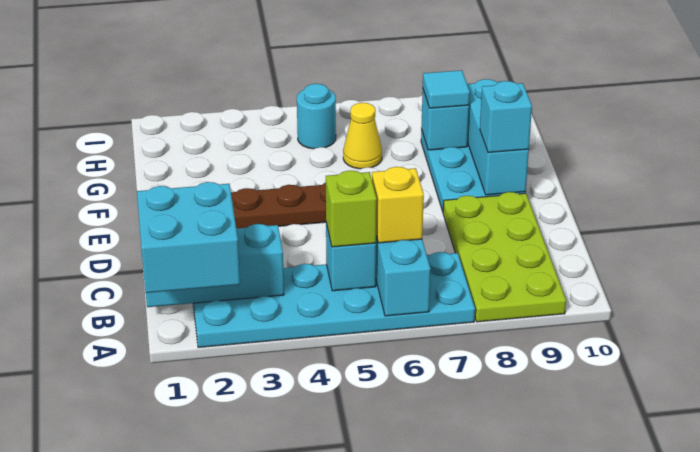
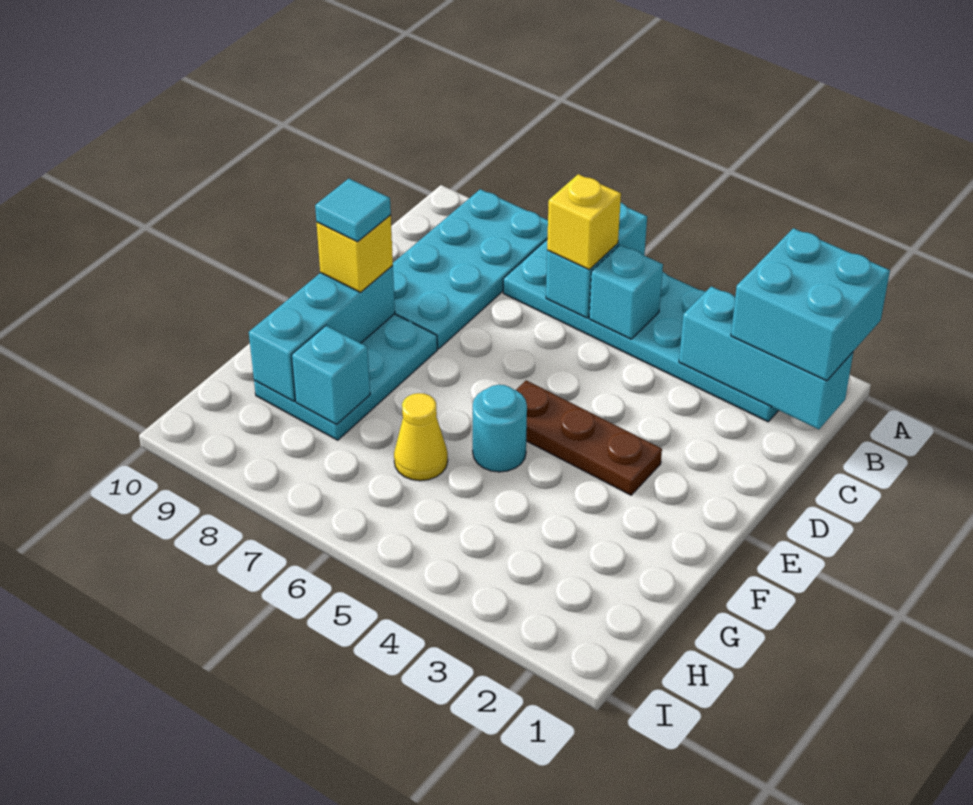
lime plate A8:D9 level 1 -> cyan plate A8:D9 level 1
lime brick B5 level 3 -> none
cyan brick E9 level 3 -> yellow brick E9 level 3
cyan tile G8 level 3 -> cyan tile E9 level 4
cyan round brick H5 level 1 -> cyan round brick F5 level 1

